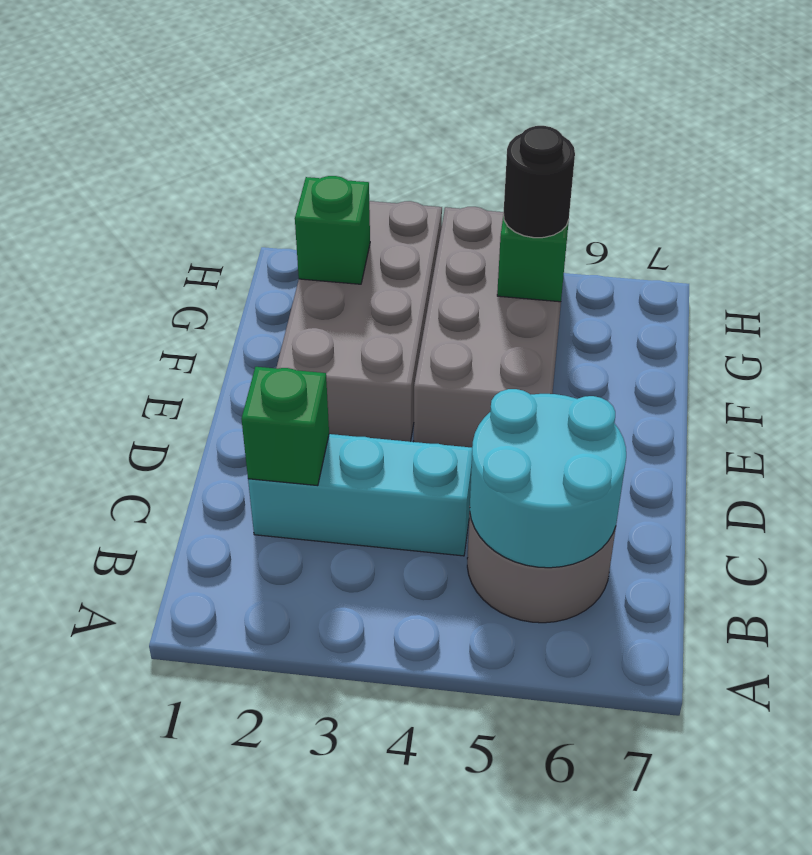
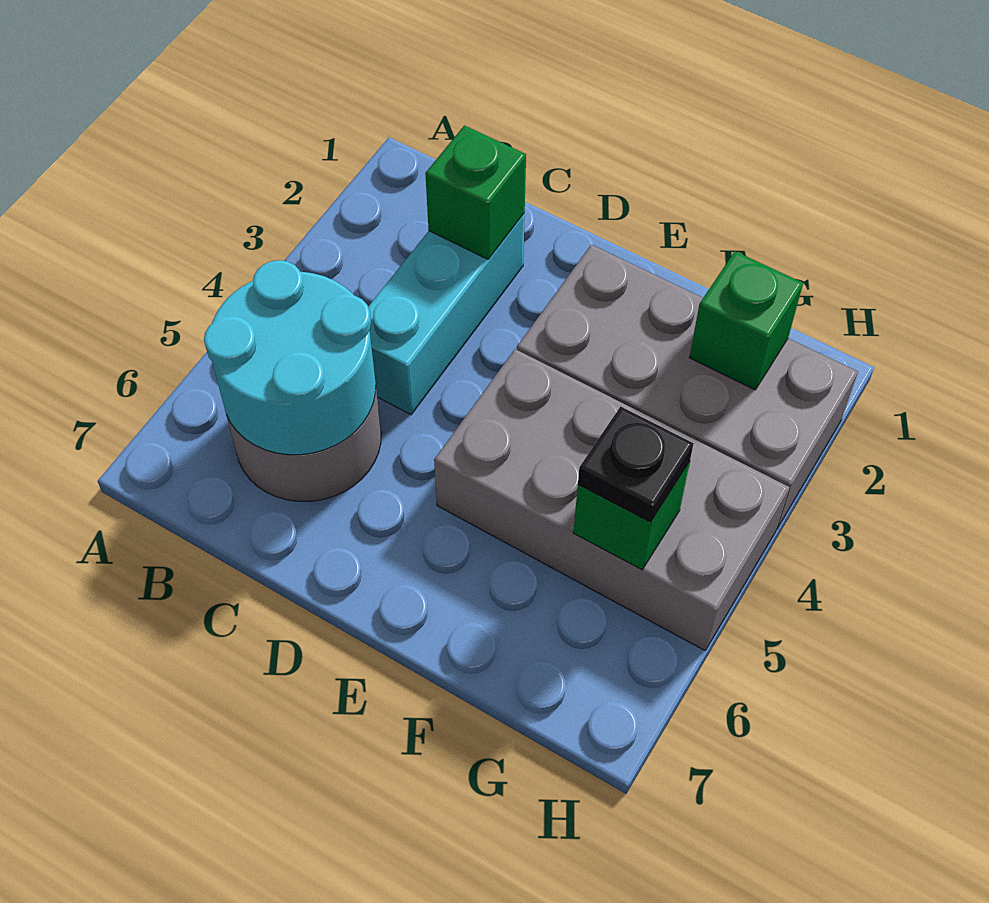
black round brick G5 level 3 -> black plate G5 level 3

